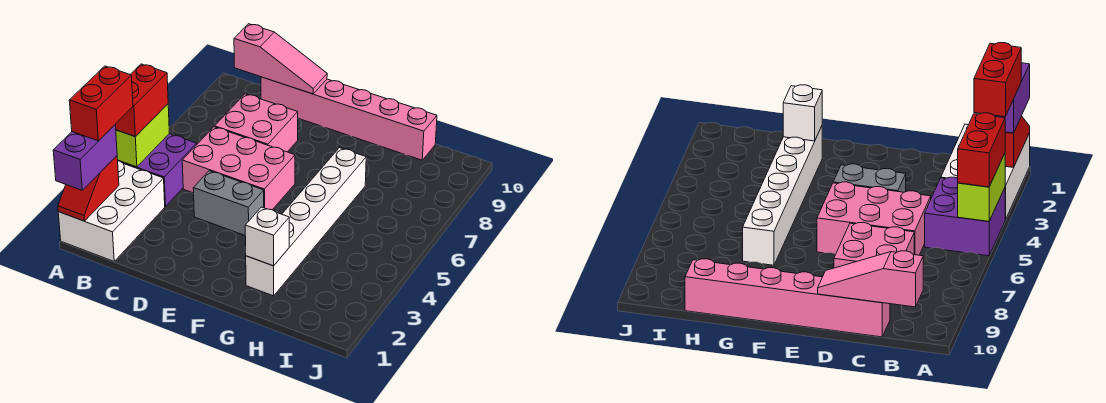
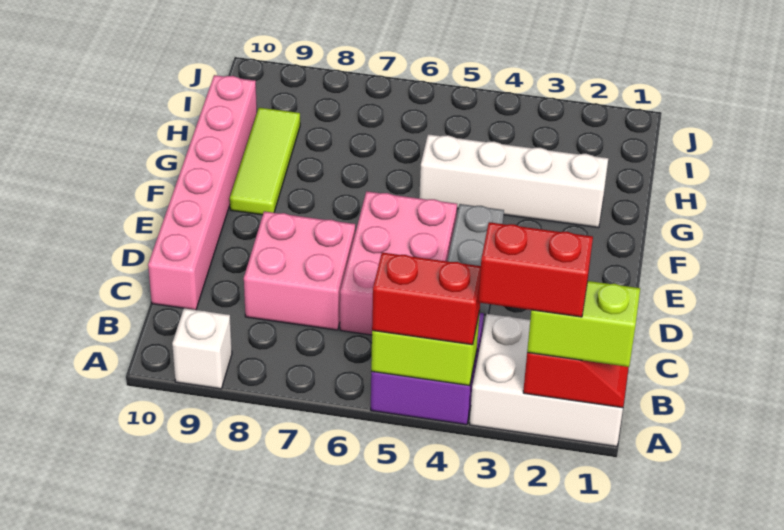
purple brick A1:A2 level 3 -> lime brick A1:A2 level 3
pink slope B10:D10 level 2 top B -> none
none -> lime tile F9:H9 level 1
white brick G2:G7 level 1 -> white brick G2:G5 level 1
white brick G2 level 2 -> white brick A9 level 1

